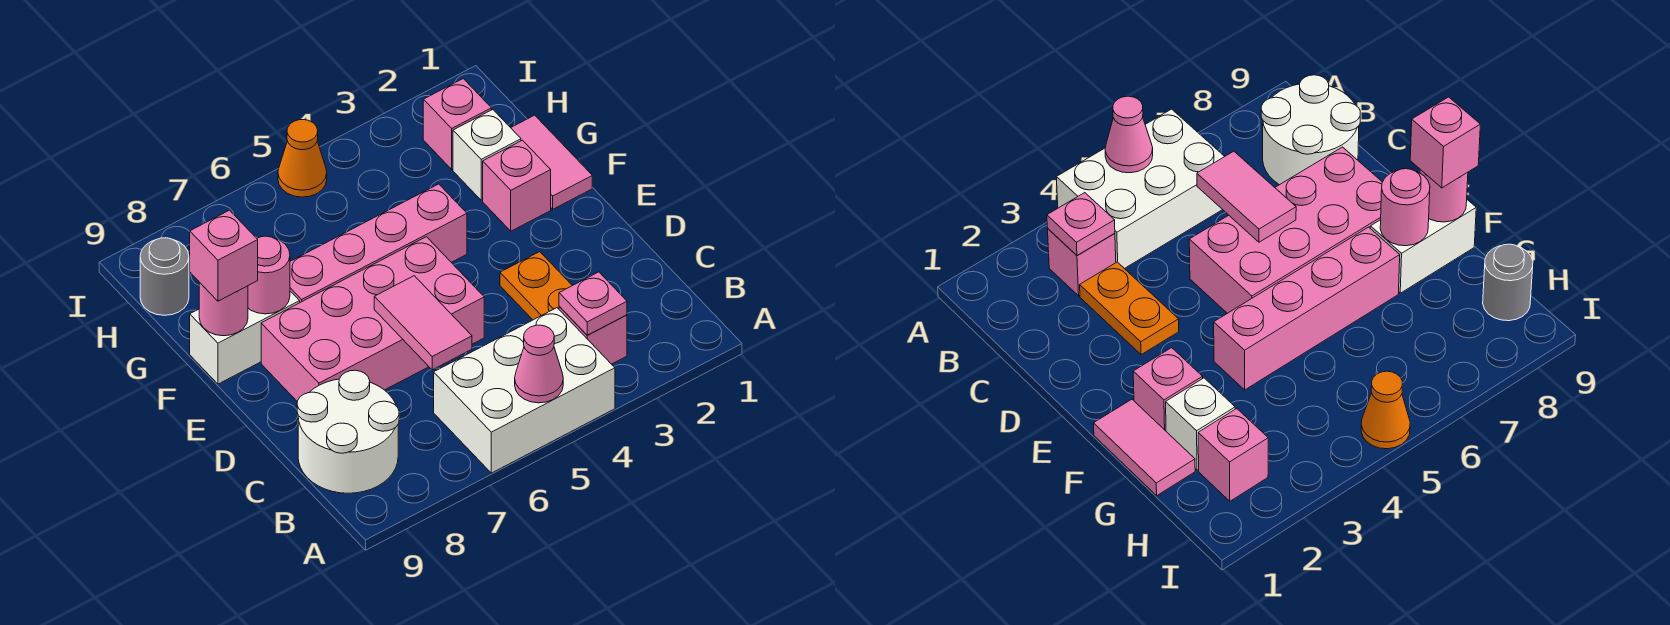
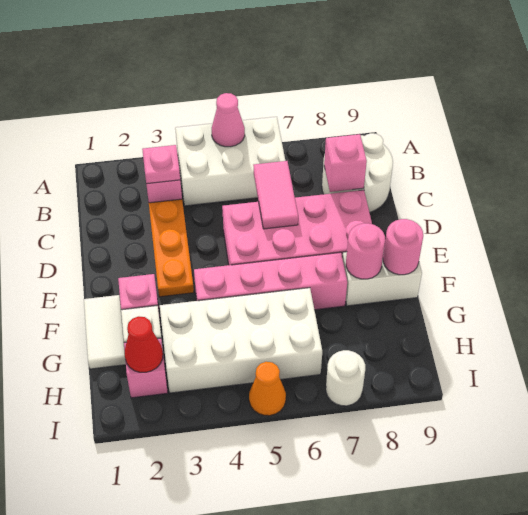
orange plate C3:D3 level 1 -> orange plate C3:E3 level 1
pink tile F1:G1 level 1 -> white tile F1:G1 level 1
pink brick F9 level 3 -> pink brick C8 level 2
none -> white brick G3:H6 level 1
none -> red cone H2 level 2
grey round brick H9 level 1 -> none
none -> white round brick I7 level 1

